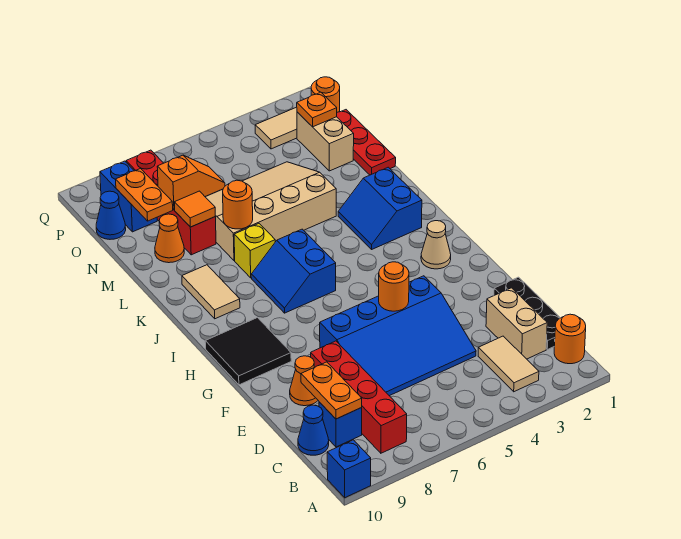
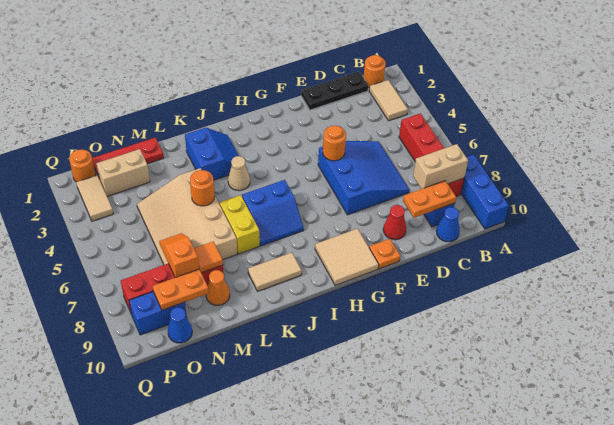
blue brick A10 level 1 -> blue brick A8:A10 level 1
tan tile B3:C3 level 1 -> tan tile B2:B3 level 1
red brick B8:E8 level 1 -> red brick B5:B8 level 1
tan brick C2:D2 level 1 -> tan brick B8:C8 level 2
blue slope D4:F7 level 1 top F -> blue slope D5:F7 level 1 top F
orange cone E9 level 1 -> red cone E9 level 1
black tile G9:H10 level 1 -> tan tile G9:H10 level 1
tan cone H2 level 1 -> tan cone J4 level 1
blue slope J2:K3 level 1 top 2 -> blue slope J2:K3 level 1 top K
yellow brick K7 level 1 -> yellow brick K6:K7 level 1
orange round brick L7 level 2 -> orange round brick L5 level 2
orange plate O2 level 2 -> orange plate F10 level 1

